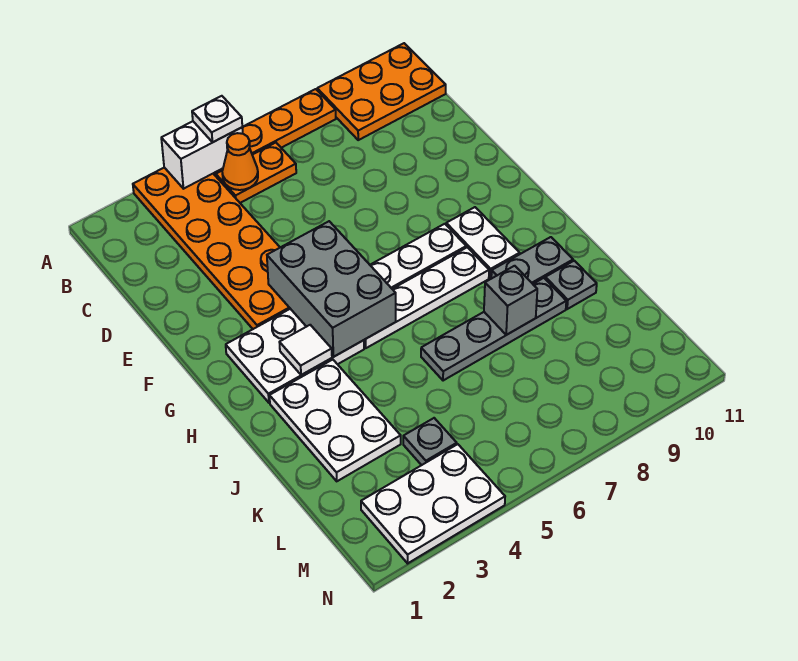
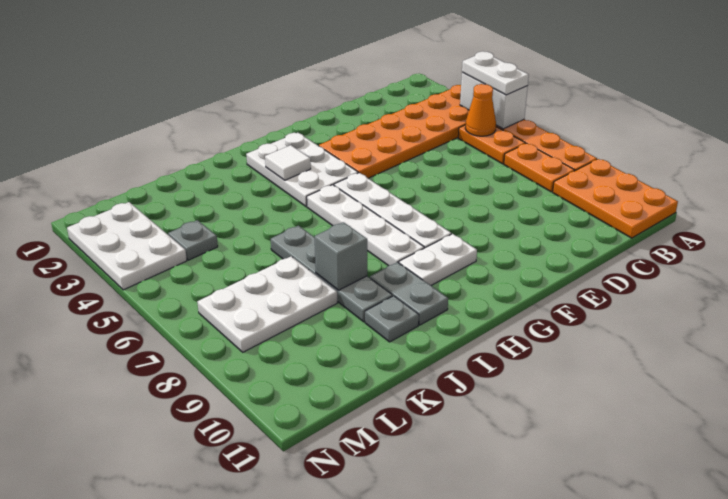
white plate A5 level 3 -> white plate A4:A5 level 3
none -> orange plate B7:B8 level 1
grey brick F4:H5 level 2 -> none
white plate I2:K3 level 1 -> white plate K7:M8 level 1

